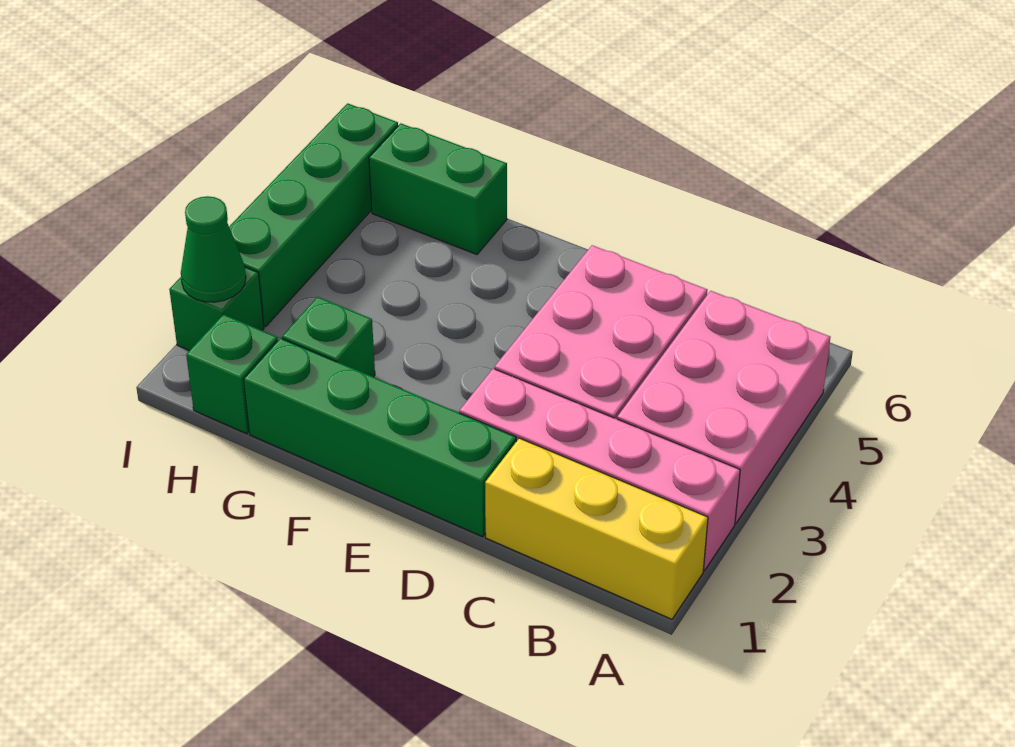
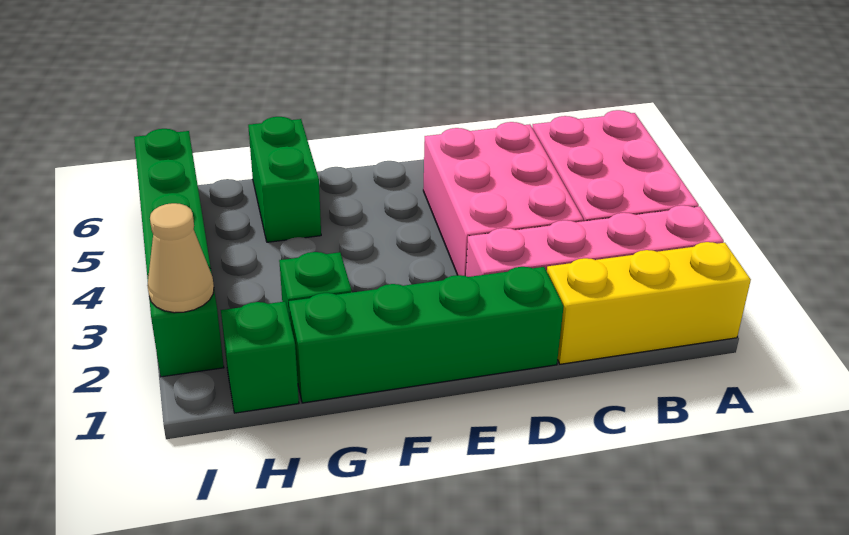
green brick G6:H6 level 1 -> green brick G5:G6 level 1
green cone I2 level 2 -> tan cone I2 level 2

